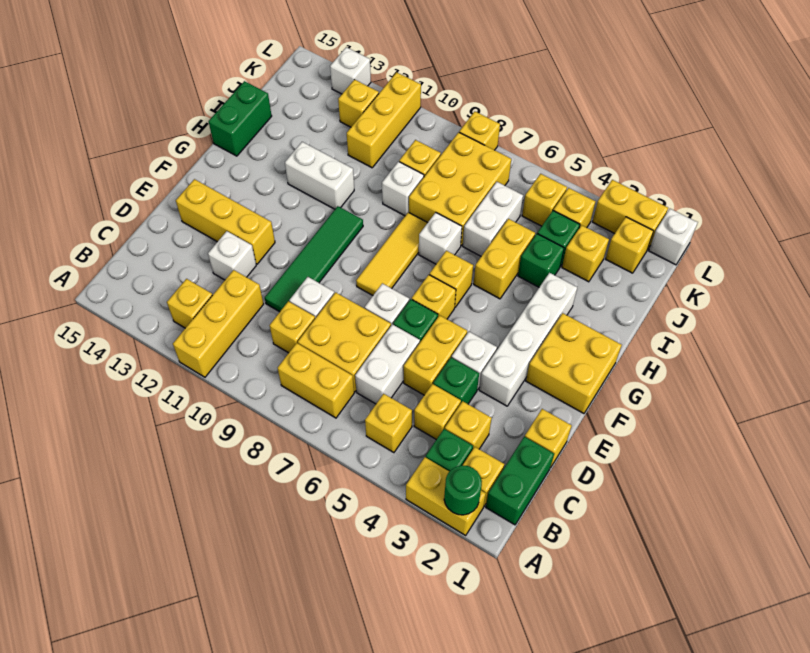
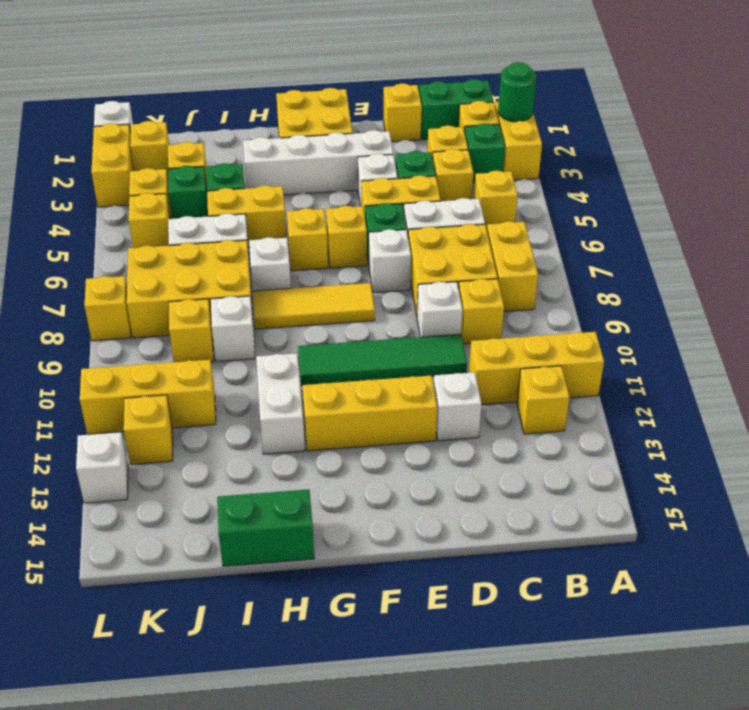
yellow brick E12:E14 level 1 -> yellow brick E12:G12 level 1

